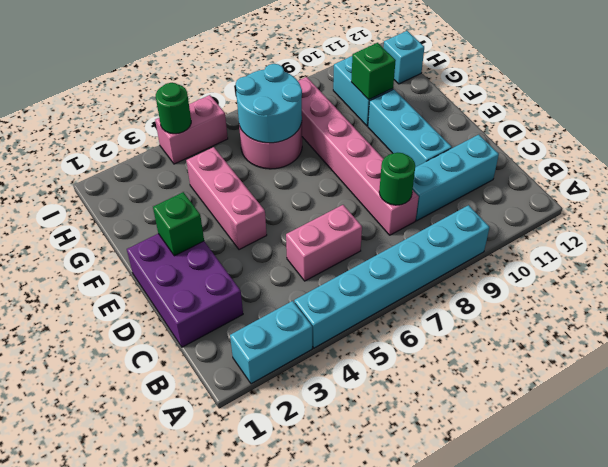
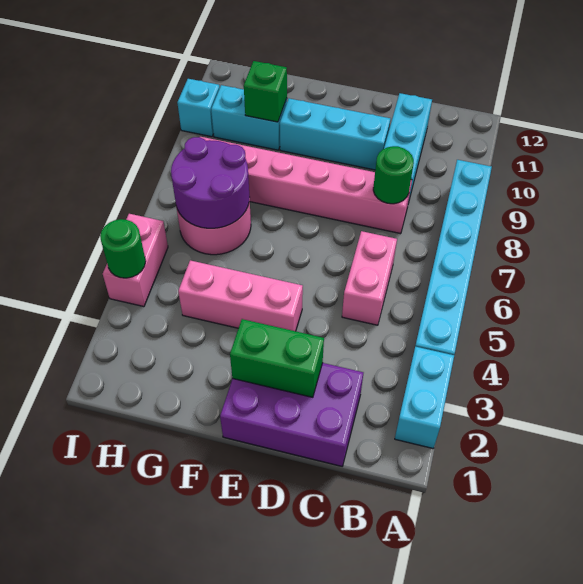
green brick E2 level 2 -> green brick D2:E2 level 2
cyan round brick G6:H7 level 2 -> purple round brick G6:H7 level 2
cyan brick H12 level 1 -> cyan brick I10 level 1

